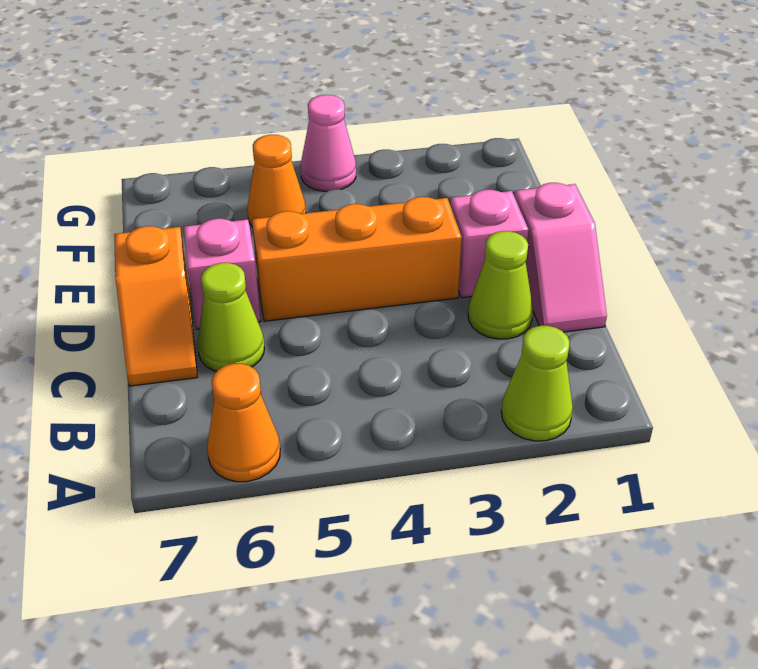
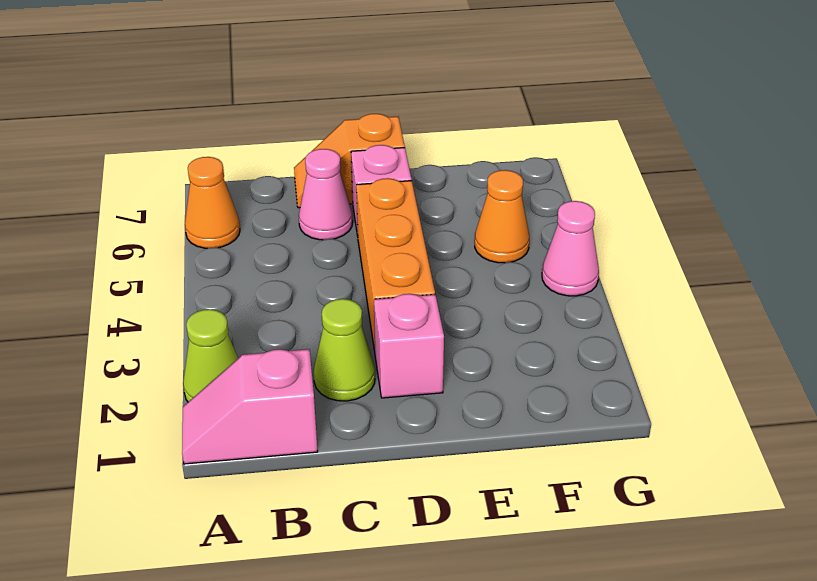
pink slope C1:D1 level 1 top D -> pink slope A1:B1 level 1 top B
lime cone C6 level 1 -> pink cone C6 level 1

